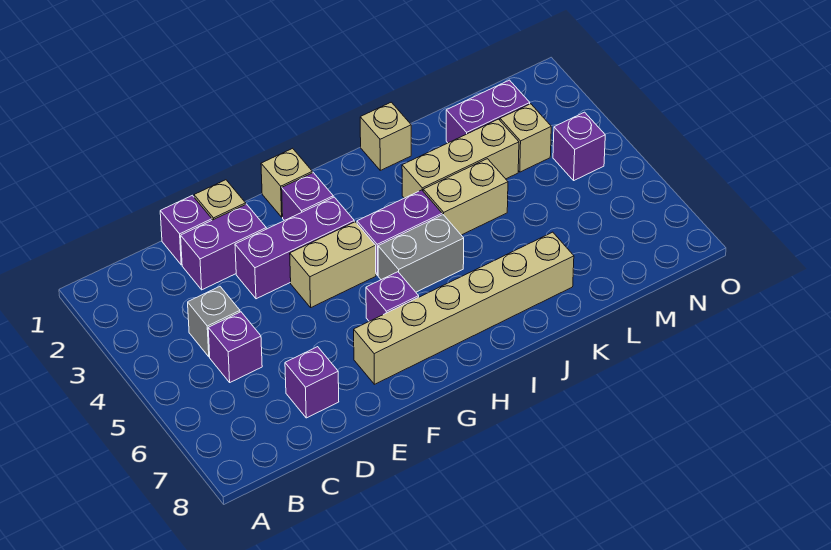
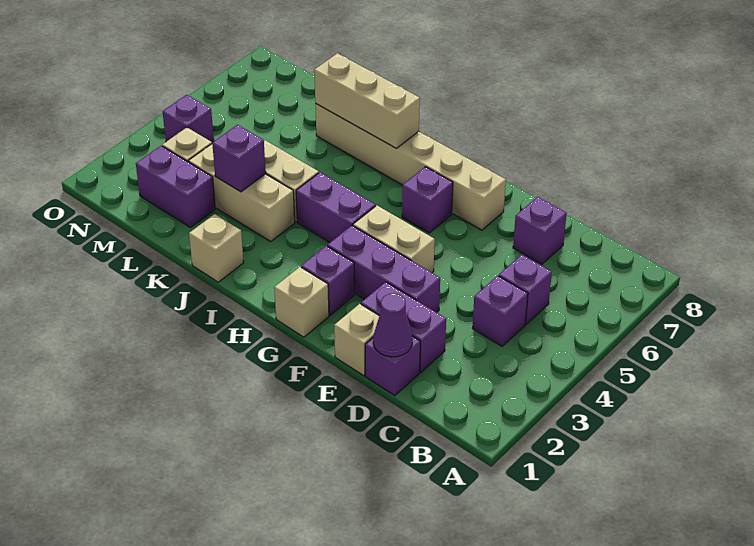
grey brick C4 level 1 -> purple brick C4 level 1
none -> purple cone D1 level 2
grey brick H5:I5 level 1 -> none
none -> tan brick I7:K7 level 2
none -> purple brick K3 level 2

